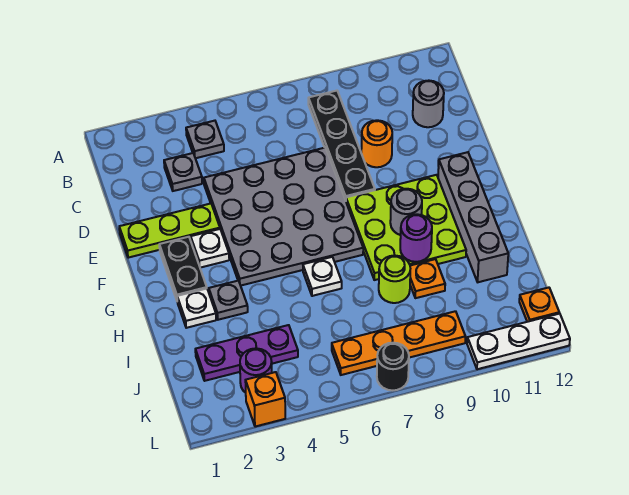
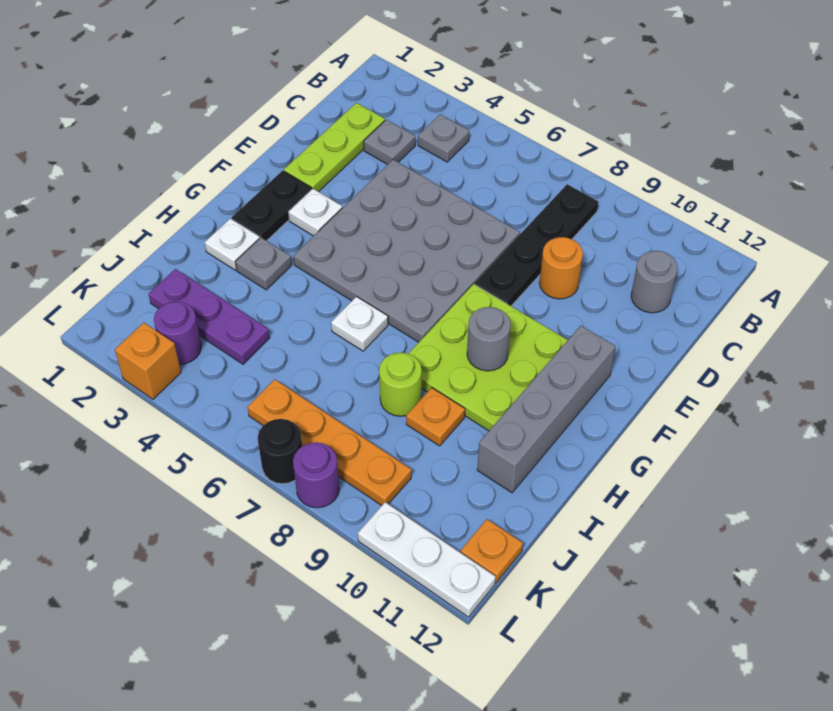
lime plate E1:E3 level 1 -> lime plate C2:E2 level 1
purple round brick H9 level 2 -> purple round brick L8 level 1

